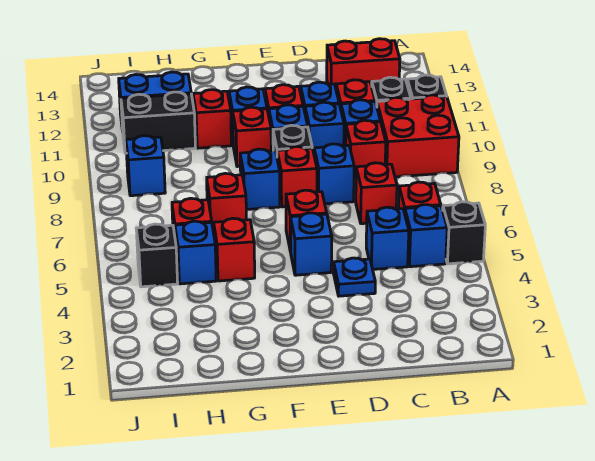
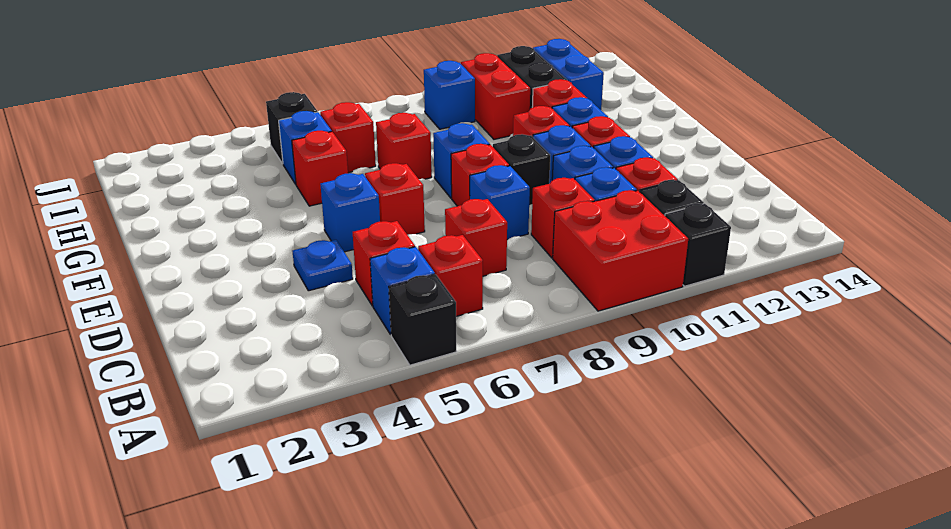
red brick B13:C13 level 1 -> red brick H10:I10 level 1
blue brick C5 level 1 -> red brick C5 level 1

